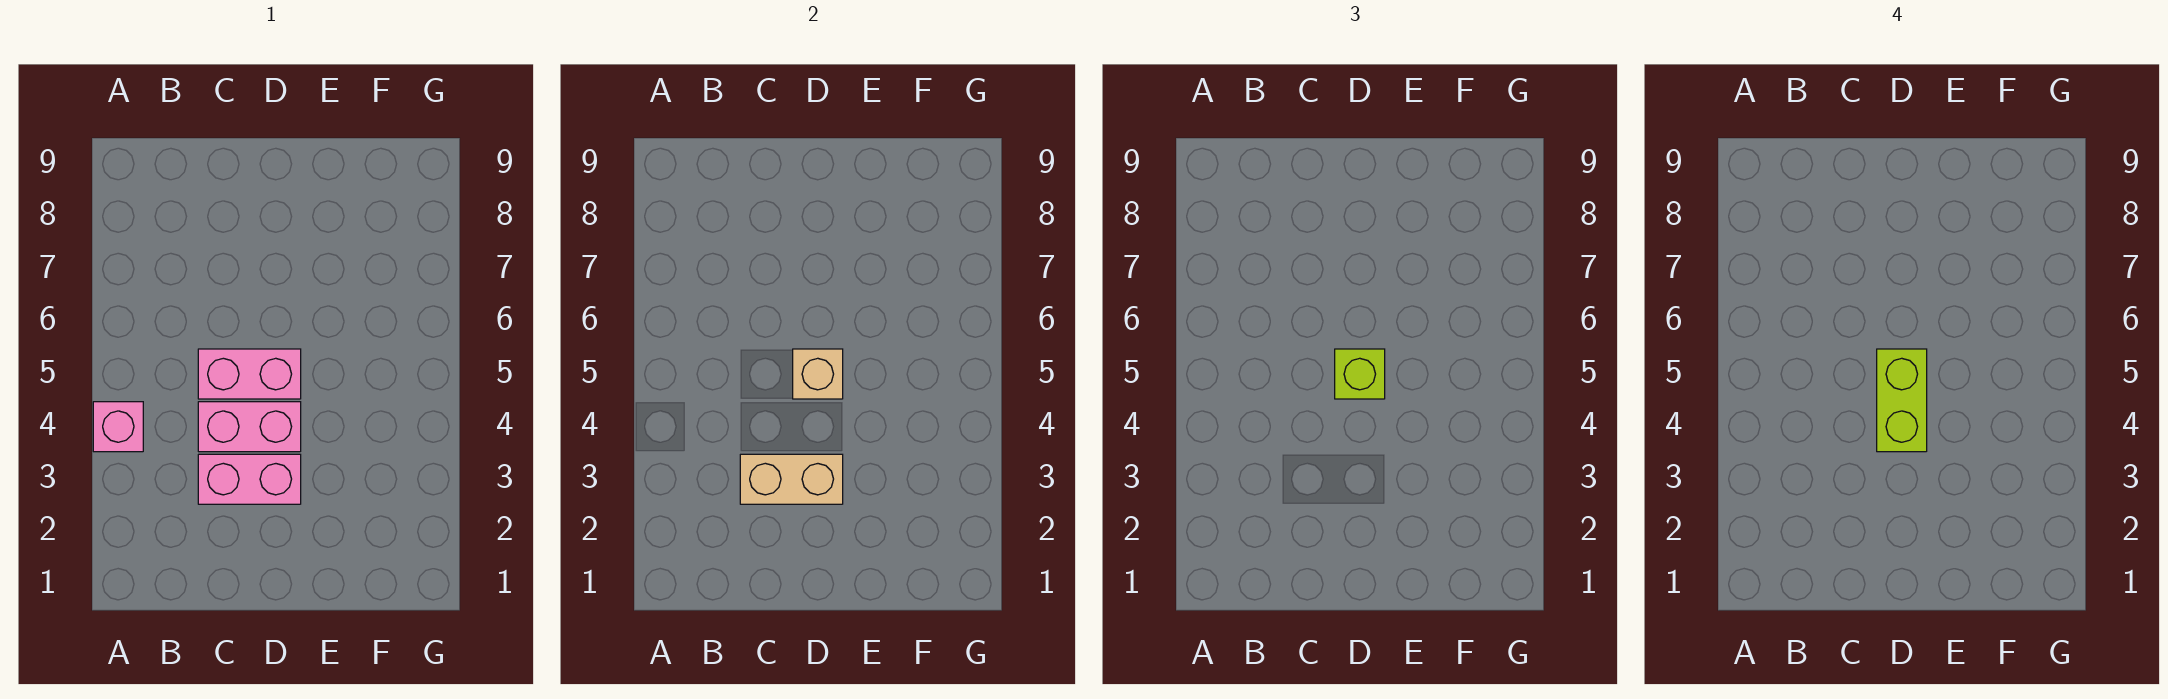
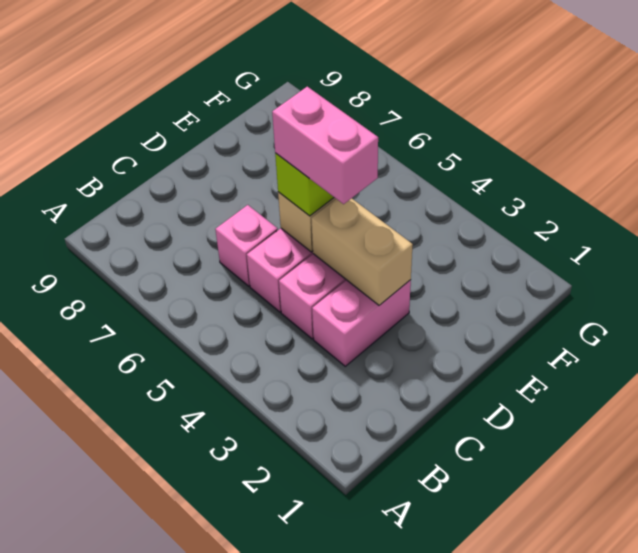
pink brick A4 level 1 -> pink brick C6 level 1
tan brick C3:D3 level 2 -> tan brick D3:D4 level 2
lime brick D4:D5 level 4 -> pink brick D4:D5 level 4

